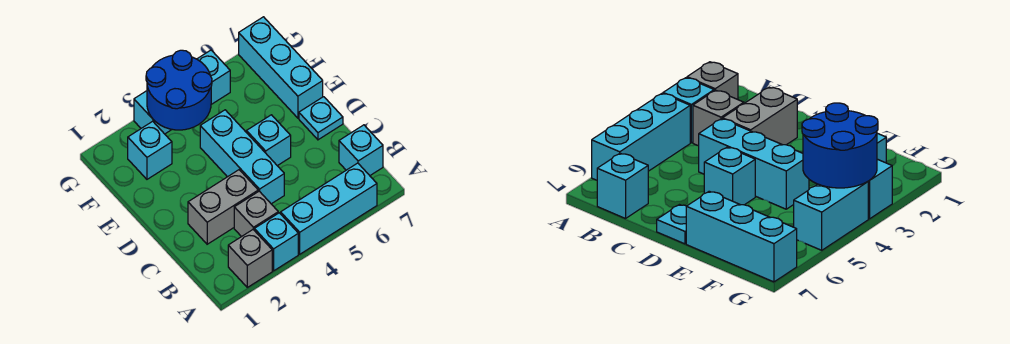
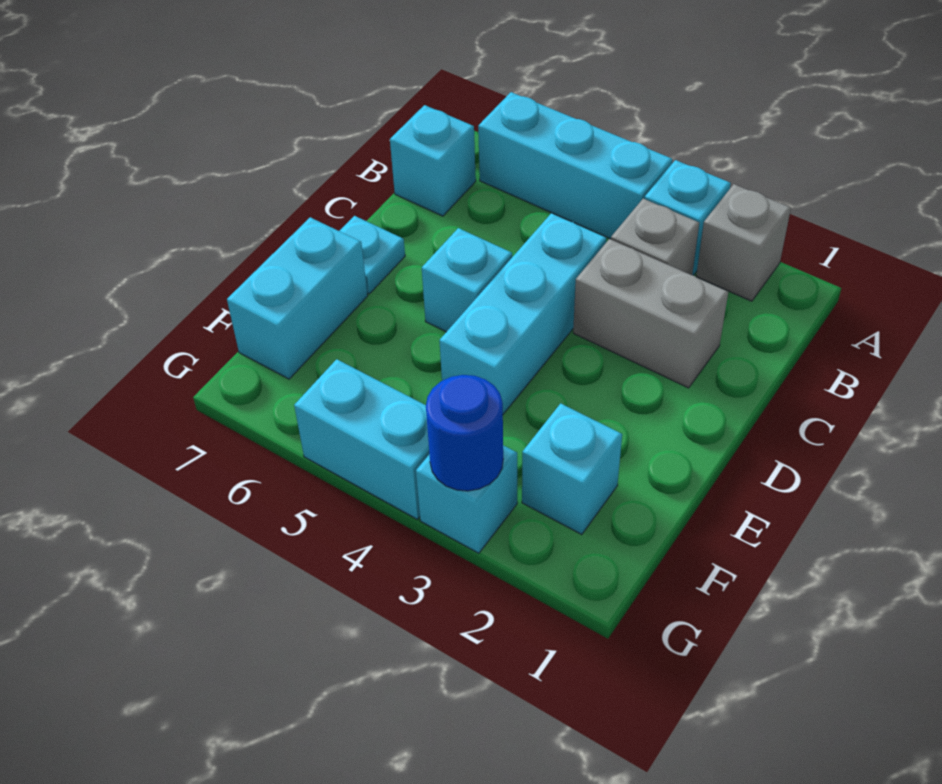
cyan brick E7:G7 level 1 -> cyan brick E7:F7 level 1
blue round brick F3:G4 level 2 -> blue round brick G3 level 2

